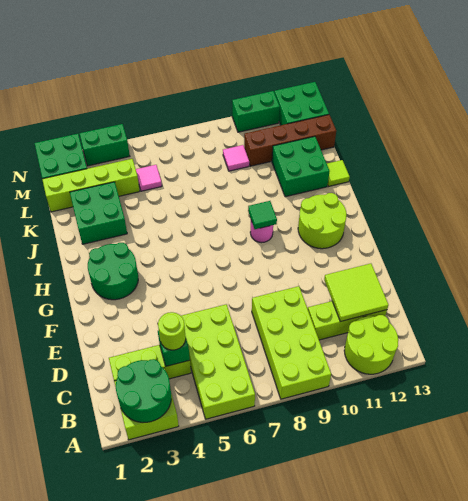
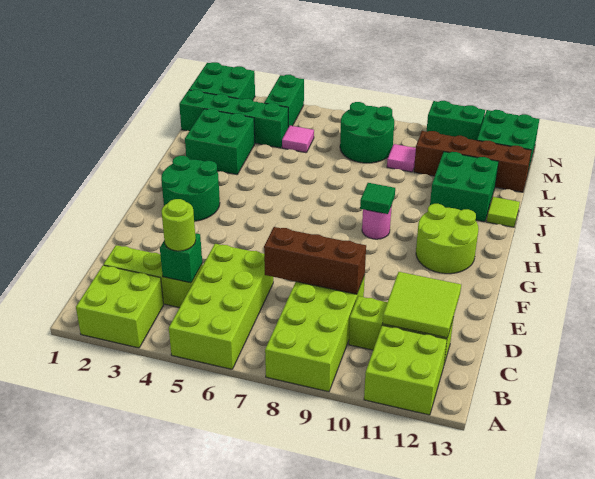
green round brick A2:B3 level 2 -> green round brick L7:M8 level 1
lime round brick A11:B12 level 1 -> lime brick A11:B12 level 1
none -> brown brick D7:D9 level 2
lime brick L1:L4 level 1 -> green brick L1:L4 level 1
green brick N3:N4 level 1 -> green brick M4:N4 level 1

